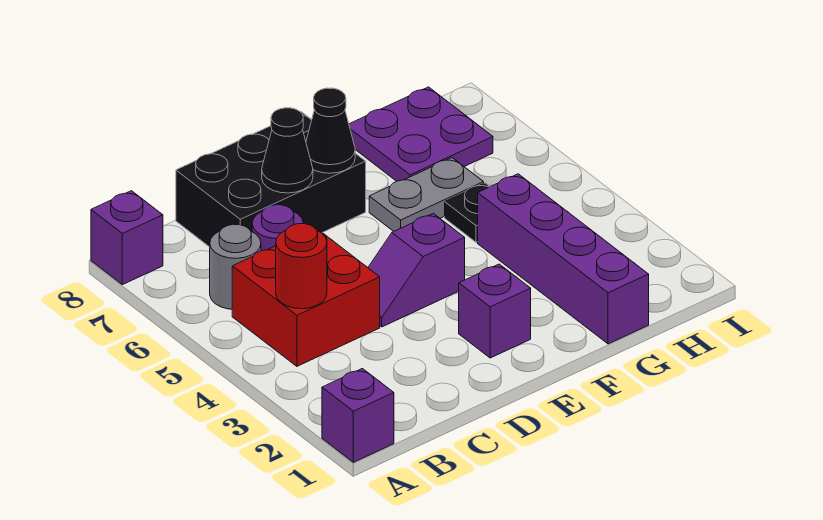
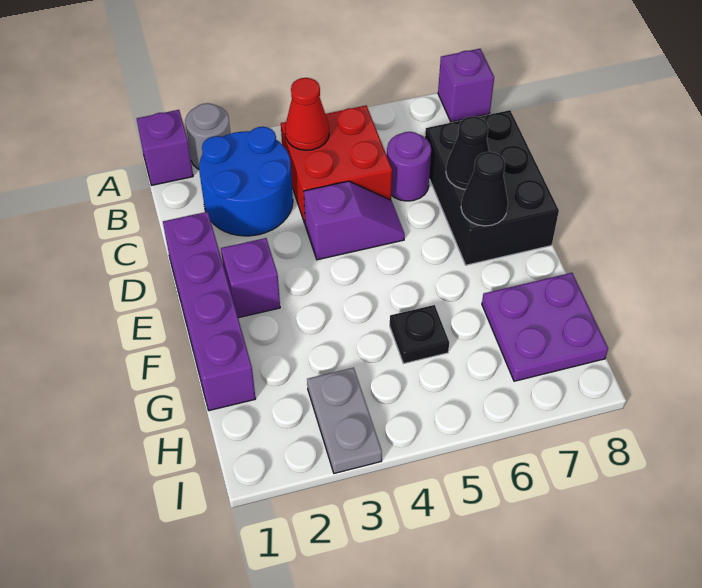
none -> blue round brick B2:C3 level 1
red round brick B4 level 2 -> red cone B4 level 2
grey round brick B6 level 1 -> grey round brick A2 level 1
purple slope D4:E4 level 1 top E -> purple slope D4:D5 level 1 top 4
grey plate F6:G6 level 1 -> grey plate H3:I3 level 1
purple brick G1:G4 level 1 -> purple brick D1:G1 level 1

